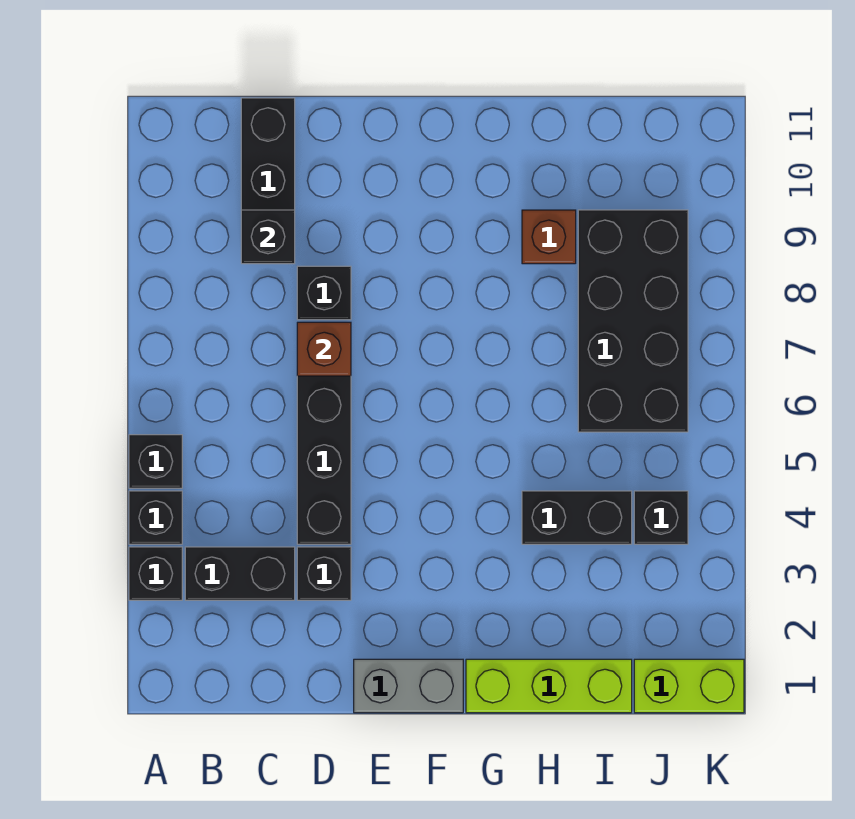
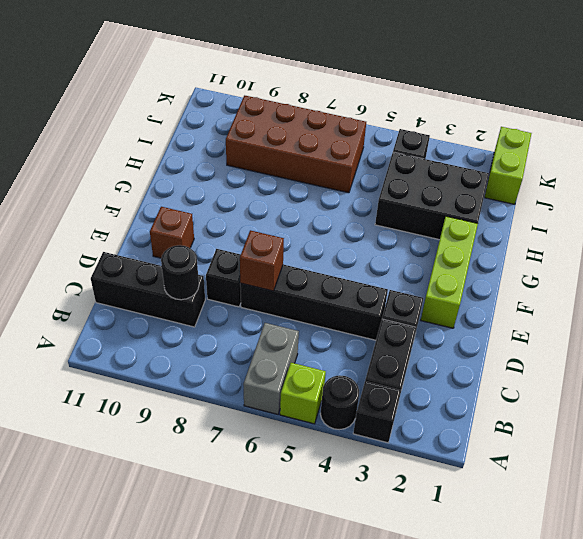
black brick A4 level 1 -> black round brick A4 level 1
black brick A5 level 1 -> lime brick A5 level 1
black brick C9 level 2 -> black round brick C9 level 2
grey brick E1:F1 level 1 -> grey brick A6:B6 level 1
lime brick G1:I1 level 1 -> lime brick E2:G2 level 1
black brick H4:I4 level 1 -> black brick H2:I4 level 1
brown brick H9 level 1 -> brown brick E10 level 1
black brick I6:J9 level 1 -> brown brick I6:J9 level 1

